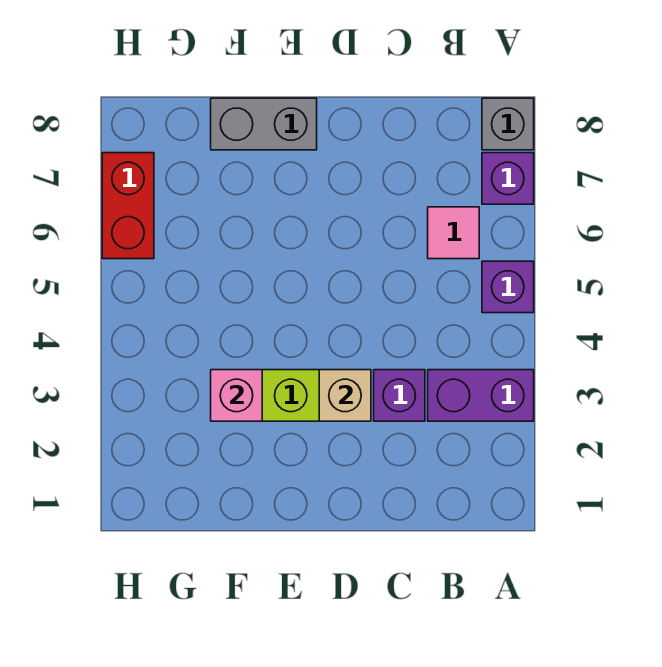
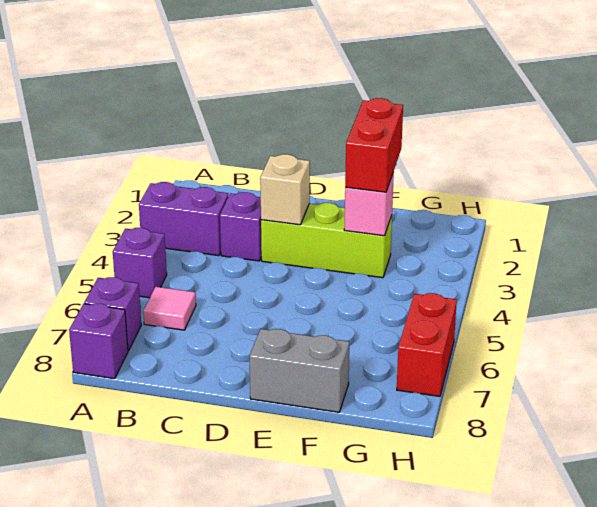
grey brick A8 level 1 -> purple brick A8 level 1
none -> red brick F2:F3 level 3

